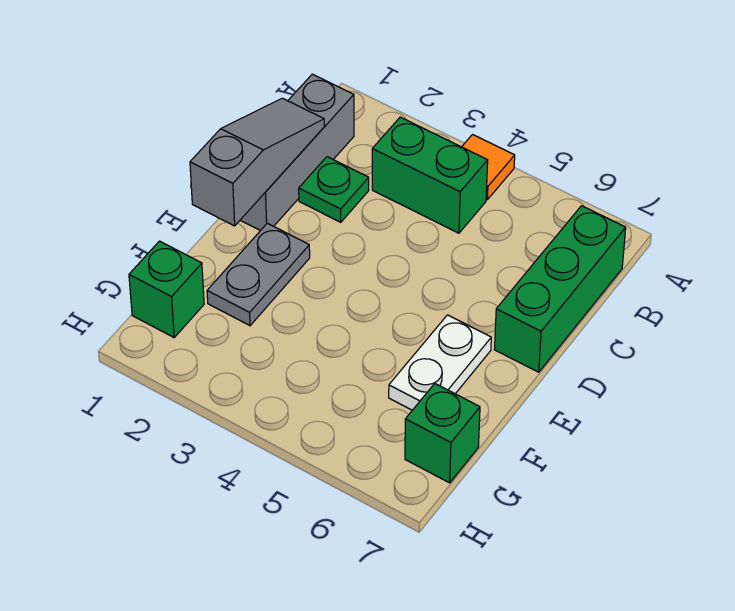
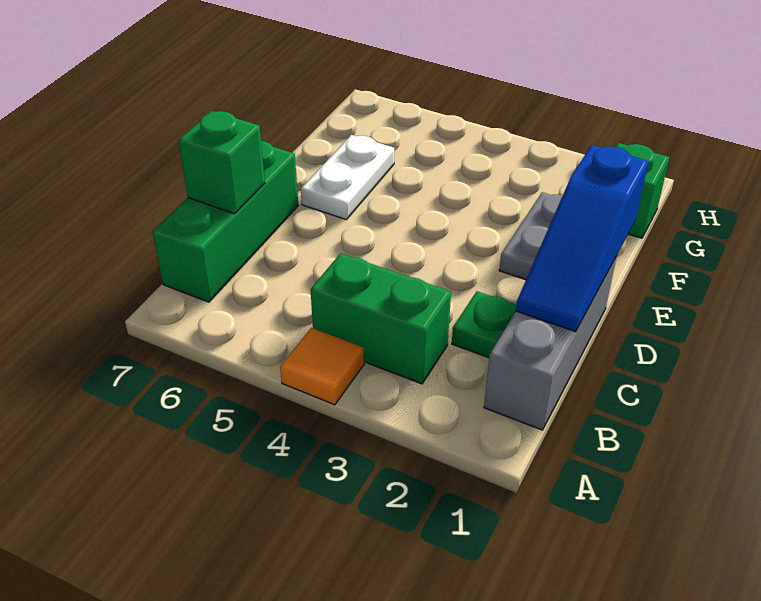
grey slope C1:E1 level 2 top E -> blue slope C1:E1 level 2 top E
green brick G7 level 1 -> green brick C7 level 2

